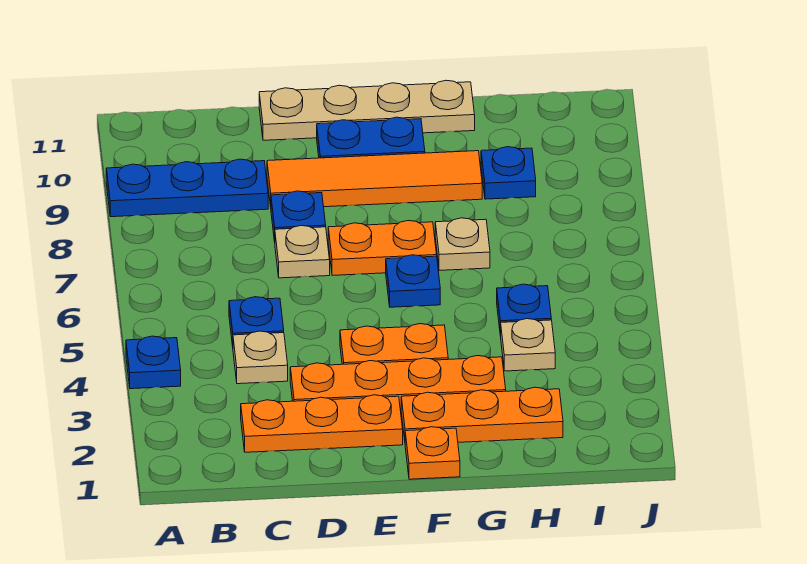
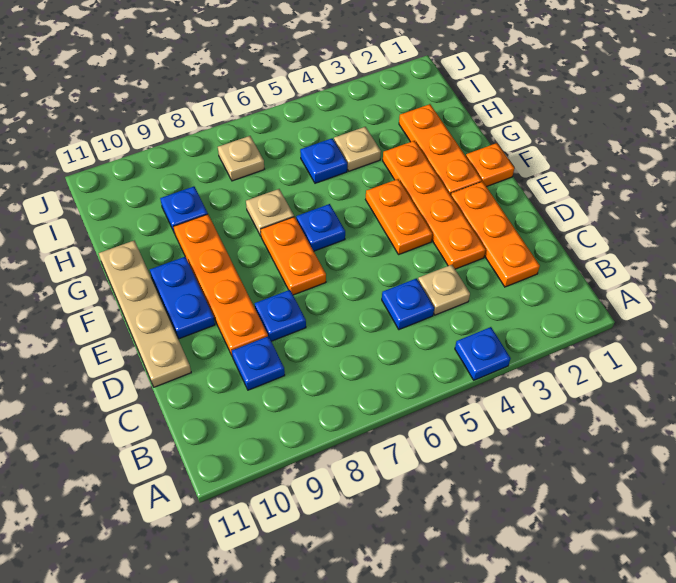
blue plate A9:C9 level 1 -> blue plate C9 level 1
tan plate D7 level 1 -> tan plate I7 level 1
orange tile D9:G9 level 1 -> orange plate D9:G9 level 1

